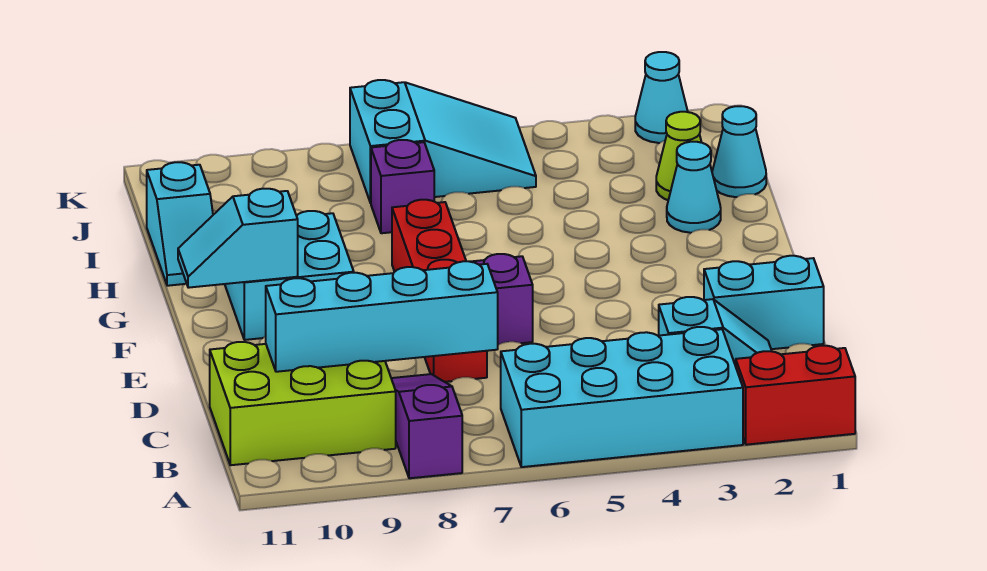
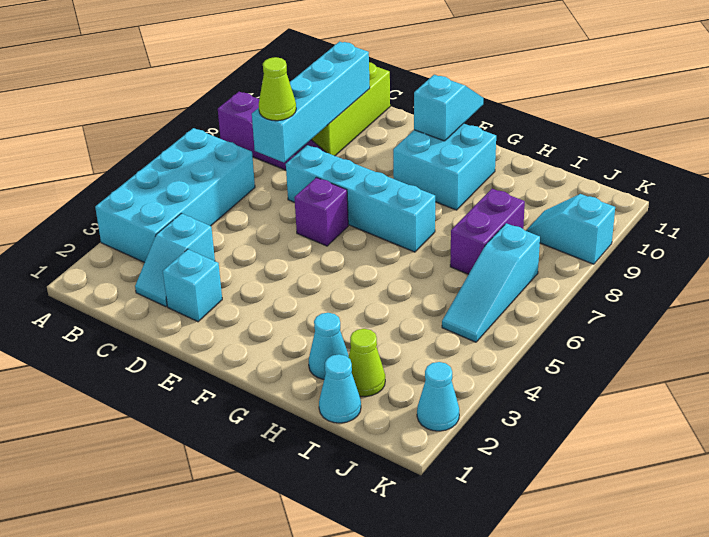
red brick A1:A2 level 1 -> none
none -> lime cone C7 level 3
cyan brick D1:D2 level 1 -> cyan brick D2 level 1
red brick D7:G7 level 1 -> cyan brick D7:G7 level 1
cyan slope H11:I11 level 1 top I -> cyan slope J9:K9 level 1 top K
purple brick I7 level 1 -> purple brick I7:I8 level 1
cyan slope J5:K7 level 1 top 7 -> cyan slope J5:J7 level 1 top 7

